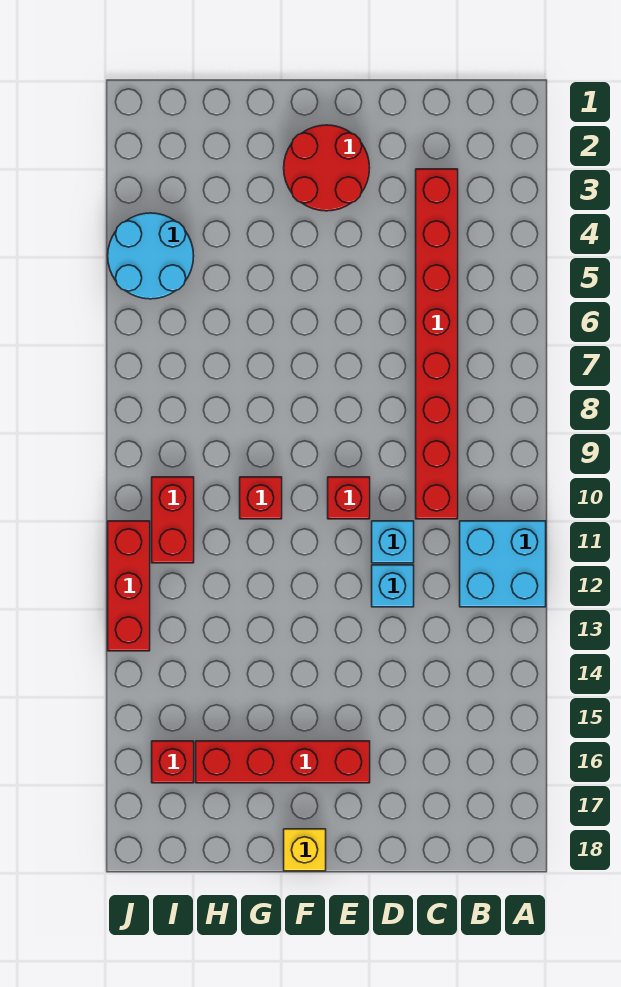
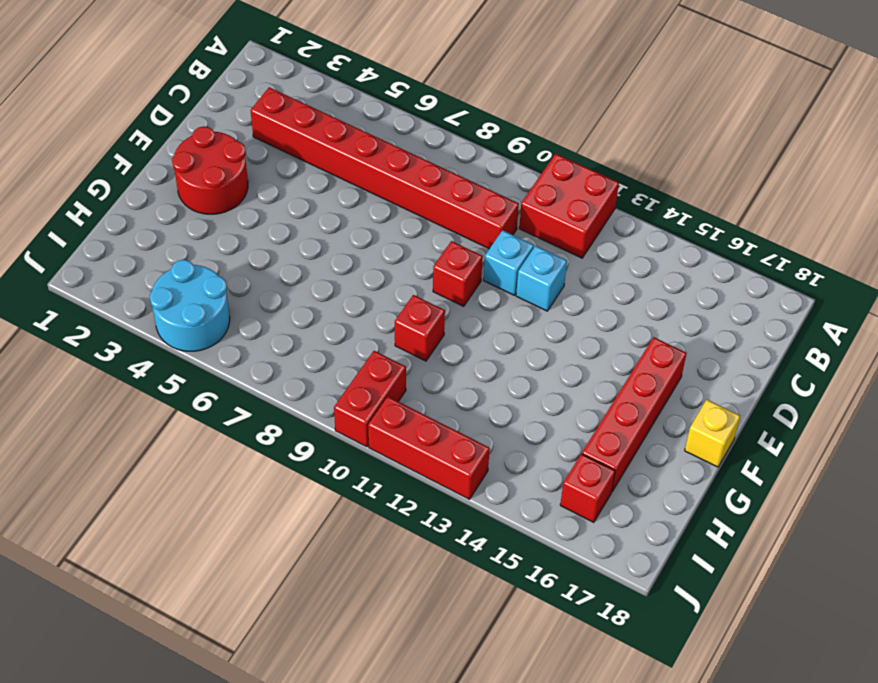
cyan brick A11:B12 level 1 -> red brick A11:B12 level 1
red brick I10:I11 level 1 -> red brick I10:J10 level 1

